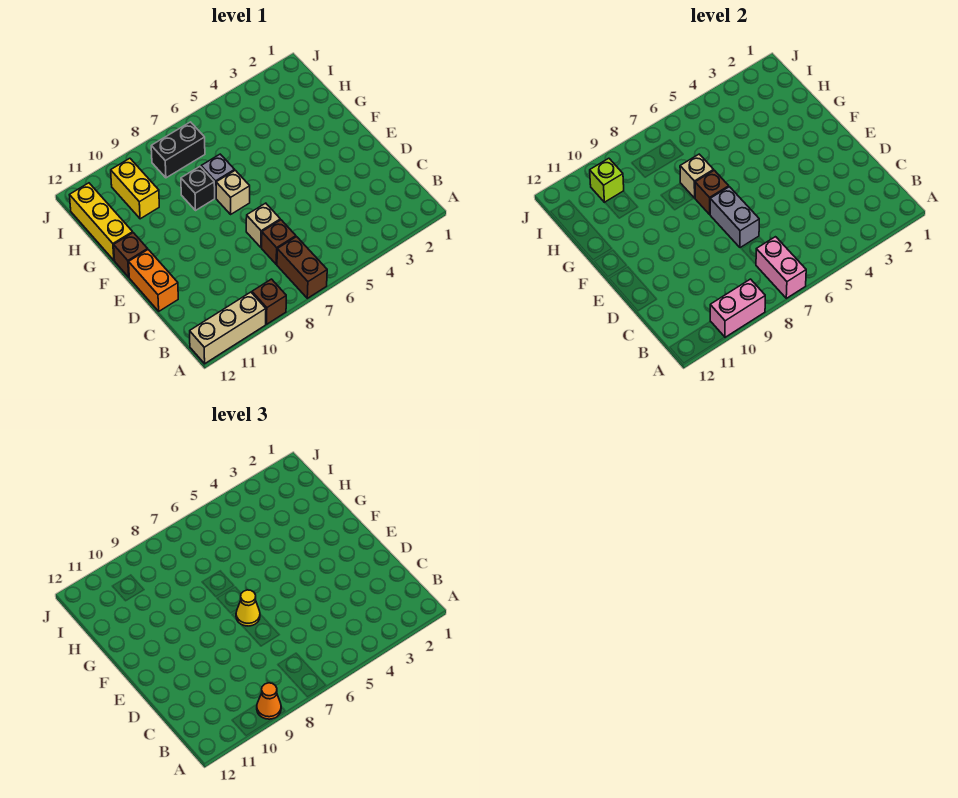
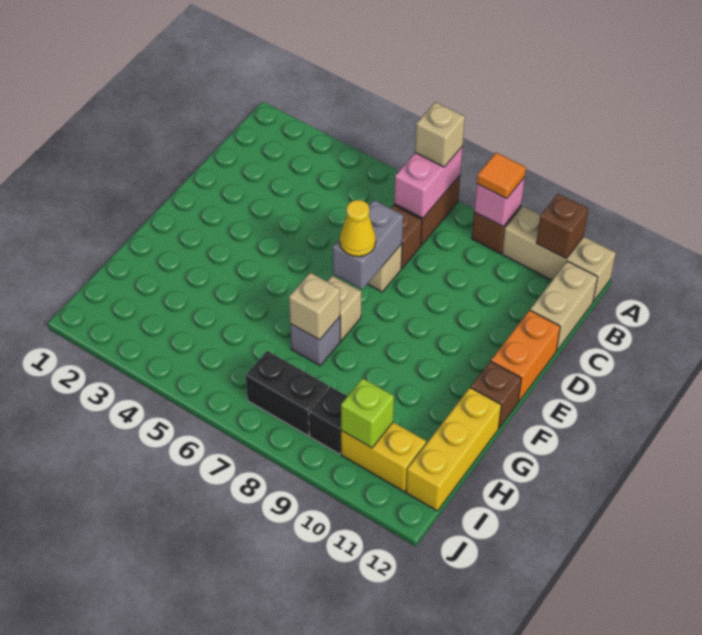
none -> tan brick A7 level 3
pink brick A9:A10 level 2 -> pink brick A9 level 2
orange cone A9 level 3 -> orange tile A9 level 3
none -> tan brick B12:C12 level 1
brown brick F7 level 2 -> brown brick A11 level 2
black brick G8 level 1 -> black brick I9 level 1
yellow brick H10:I10 level 1 -> yellow brick I10:I11 level 1

